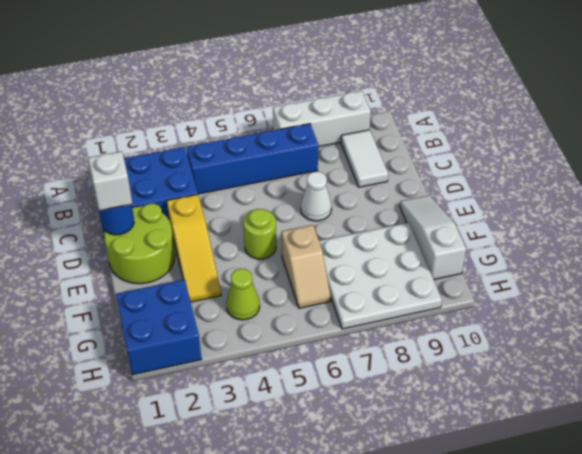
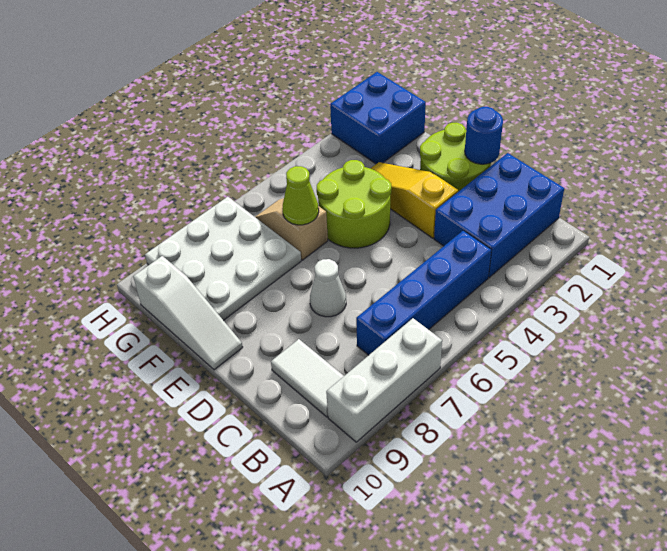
white brick D1 level 3 -> none
lime round brick E5 level 1 -> lime round brick E4:F5 level 1
lime cone G4 level 1 -> lime cone F6 level 2

